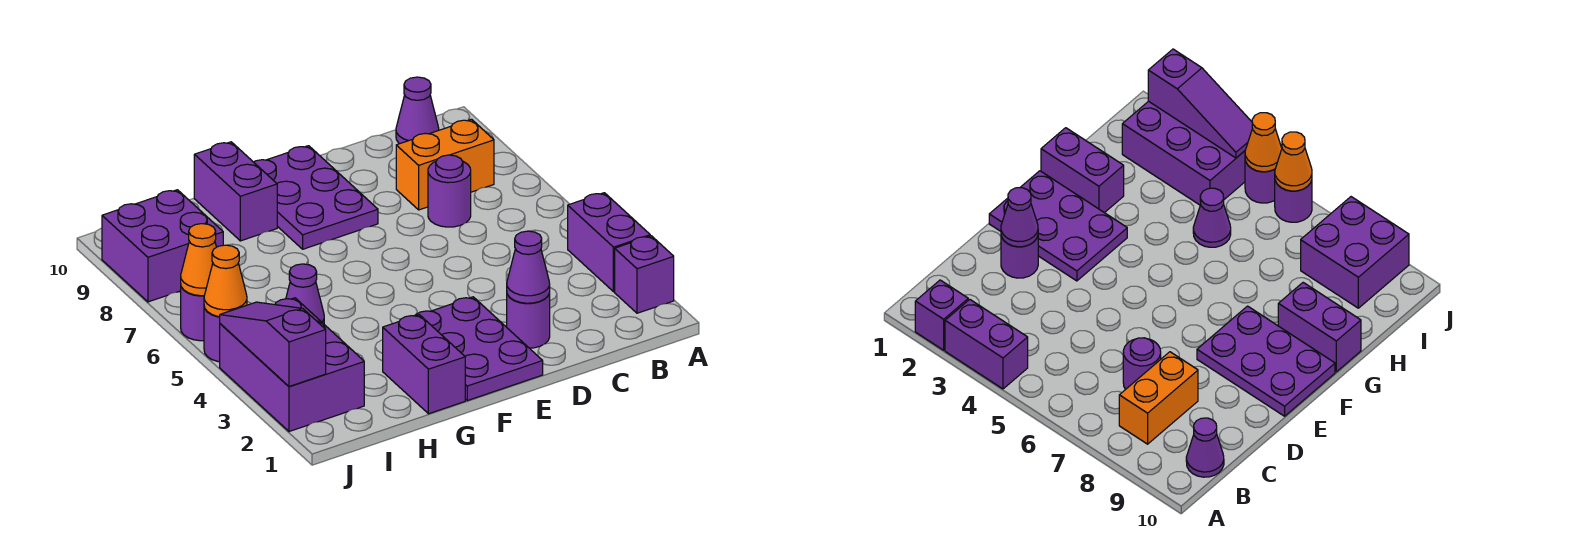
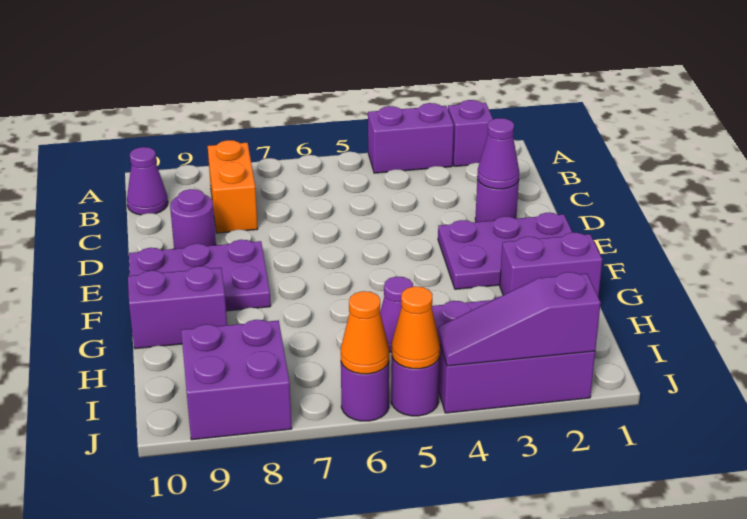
purple round brick C7 level 1 -> purple round brick D9 level 1

